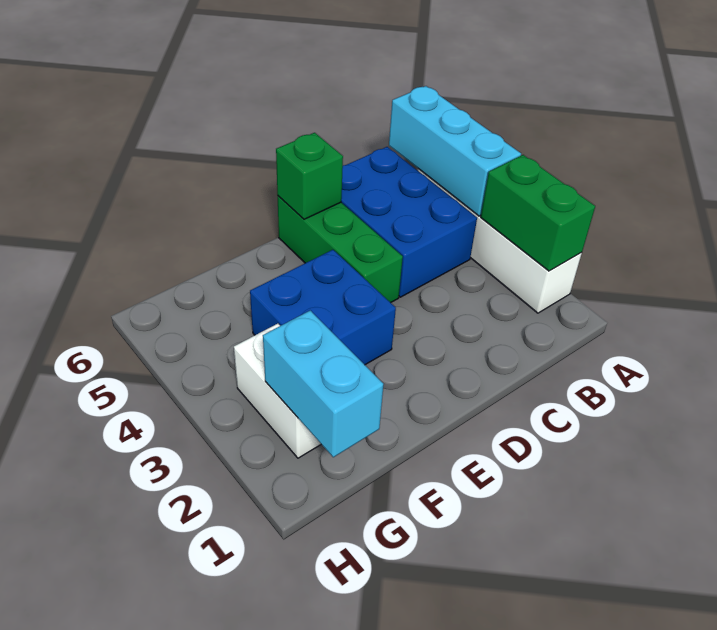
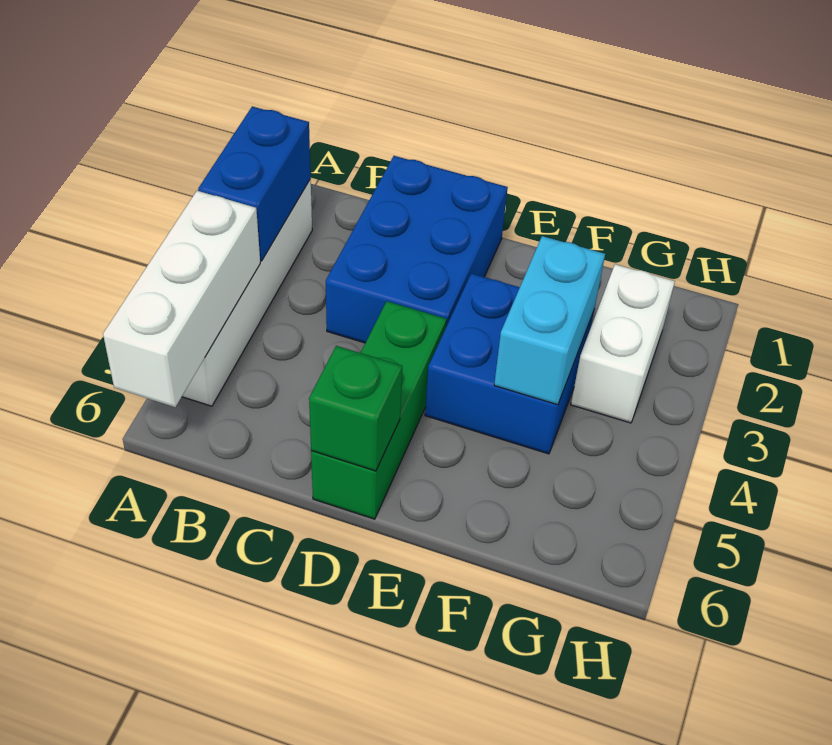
green brick A2:A3 level 2 -> blue brick A2:A3 level 2
cyan brick A4:A6 level 2 -> white brick A4:A6 level 2
blue brick B4:C6 level 1 -> blue brick C1:D3 level 1
cyan brick G1:G2 level 2 -> cyan brick F3:F4 level 2

